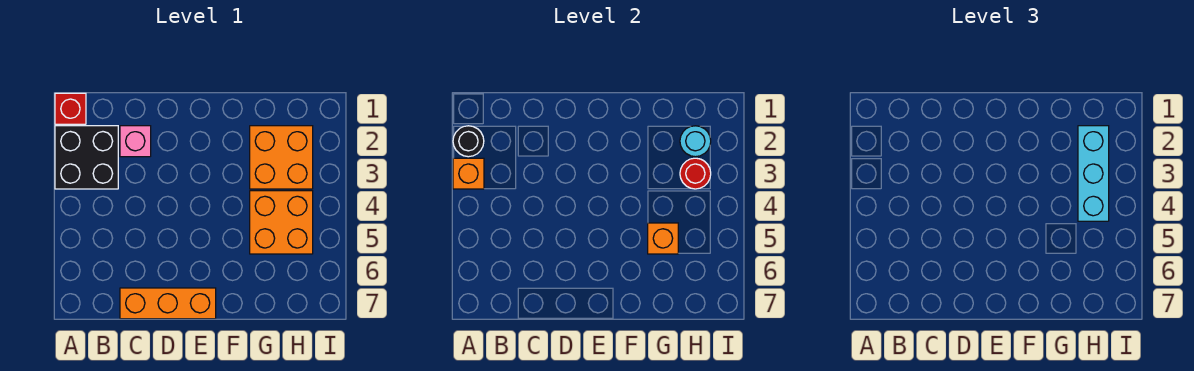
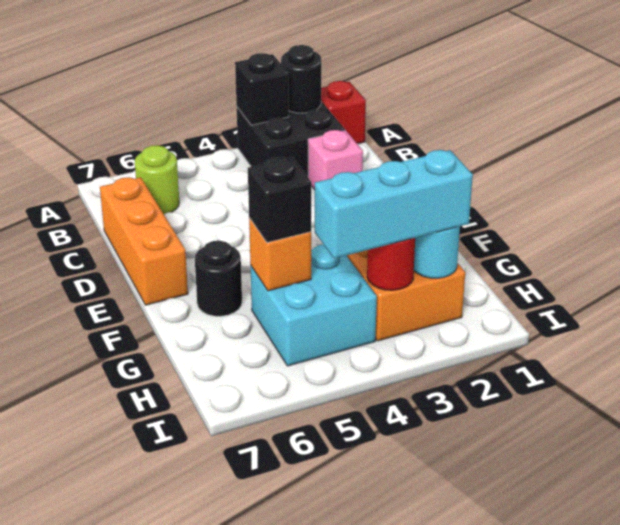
orange brick A3 level 2 -> black brick A3 level 2
none -> lime round brick B6 level 1
none -> black round brick F6 level 1
orange brick G4:H5 level 1 -> cyan brick G4:H5 level 1
none -> black brick G5 level 3

